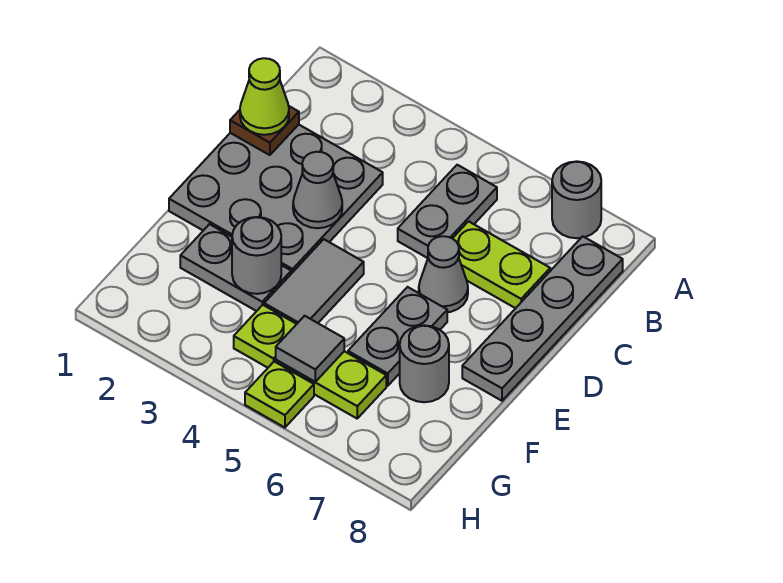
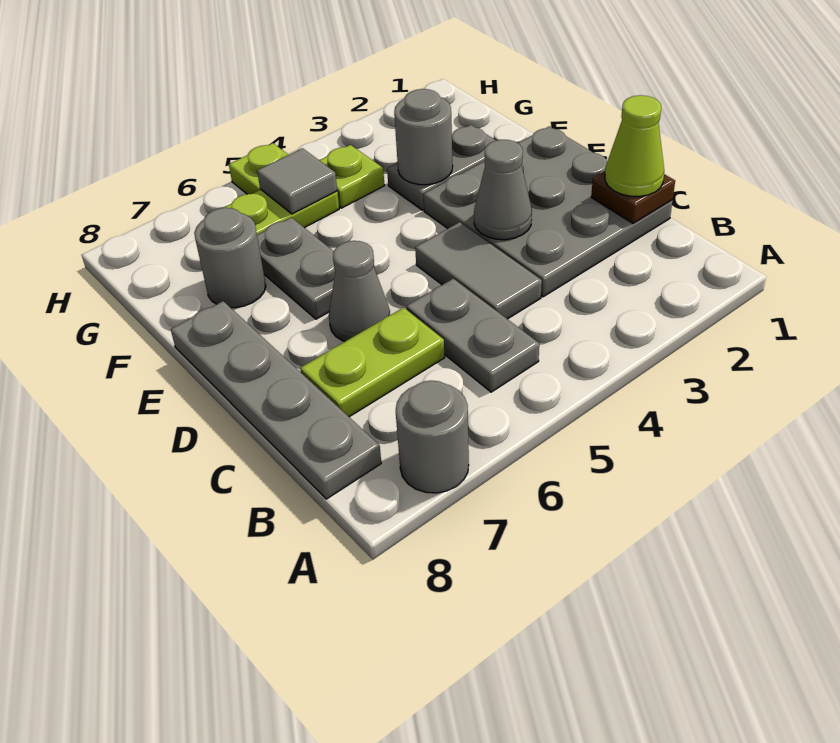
grey tile E4:F4 level 1 -> grey tile C4:D4 level 1

